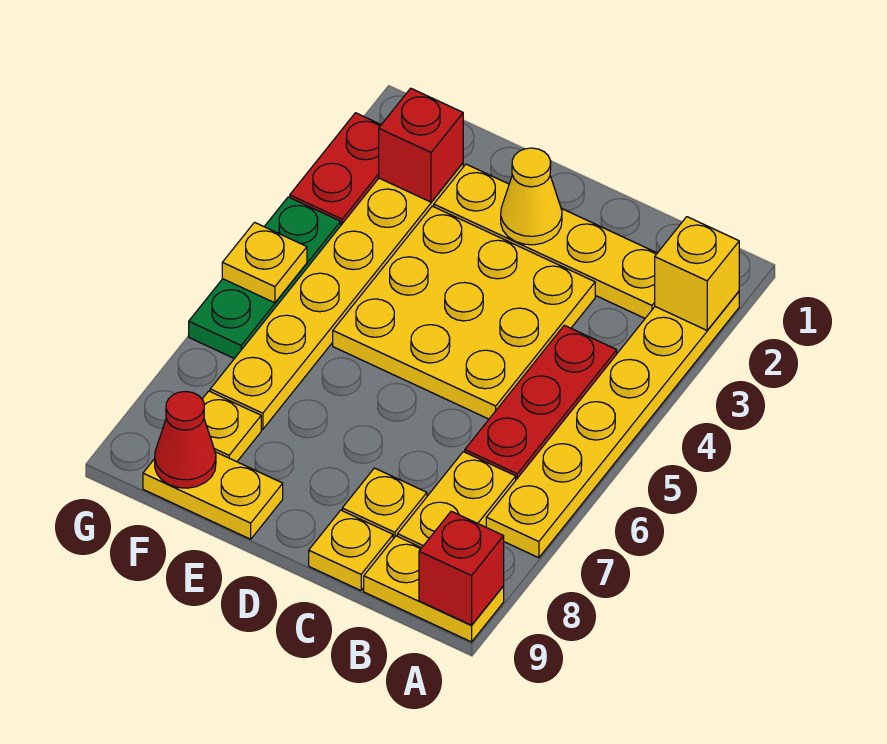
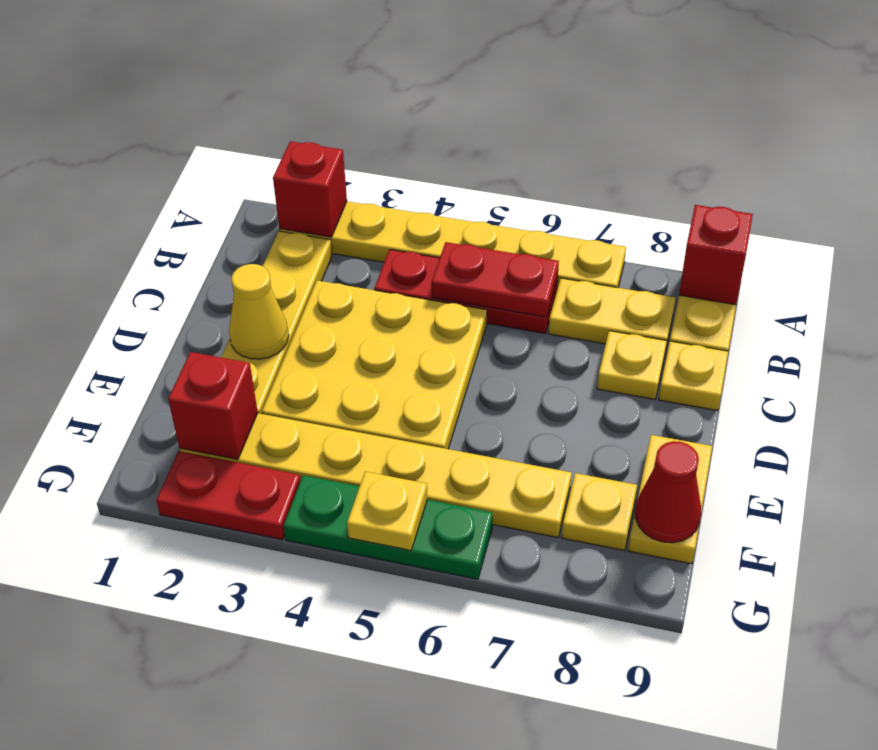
yellow brick A2 level 2 -> red brick A2 level 2
none -> red plate B5:B6 level 2

